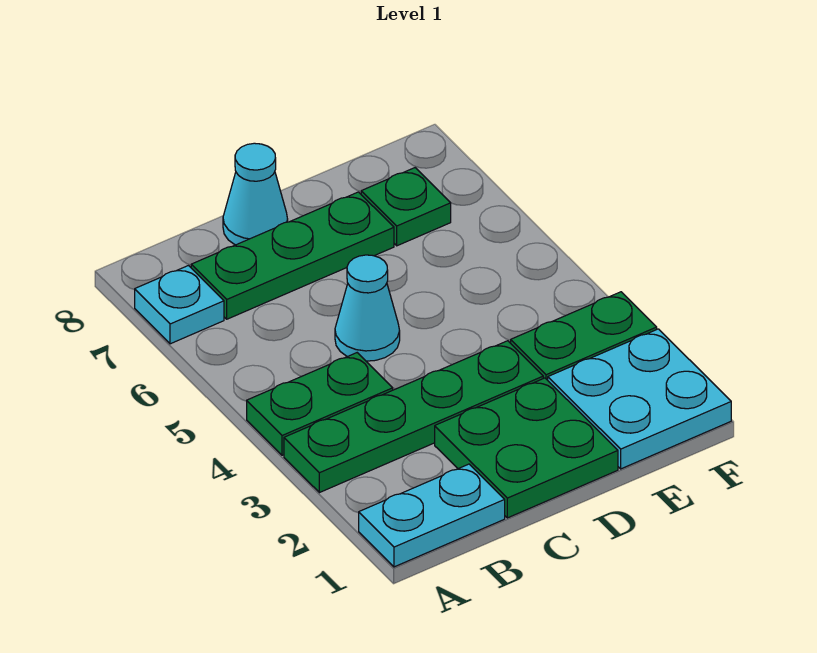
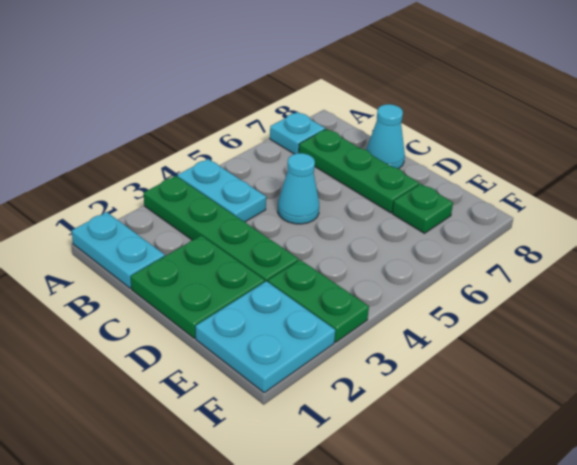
green plate A4:B4 level 1 -> cyan plate A4:B4 level 1

